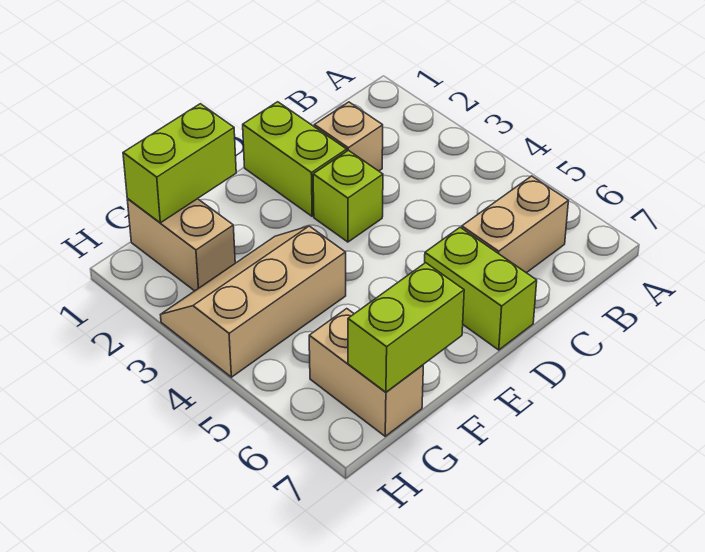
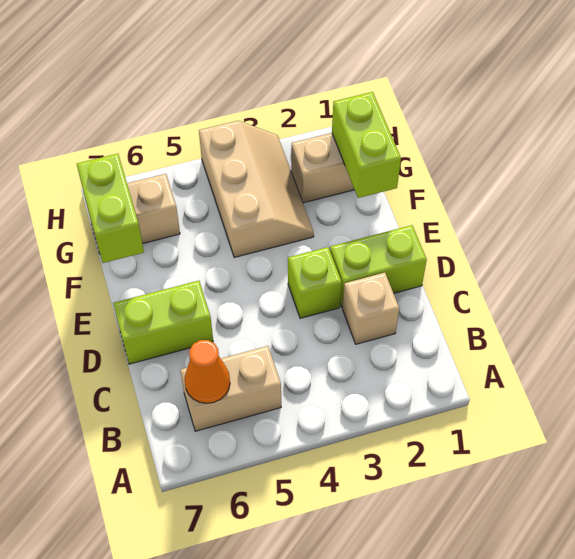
tan brick B6:C6 level 1 -> tan brick B5:B6 level 1
none -> orange cone B6 level 2

